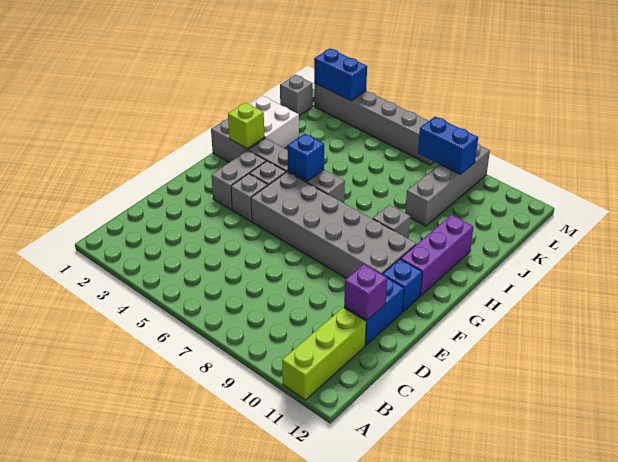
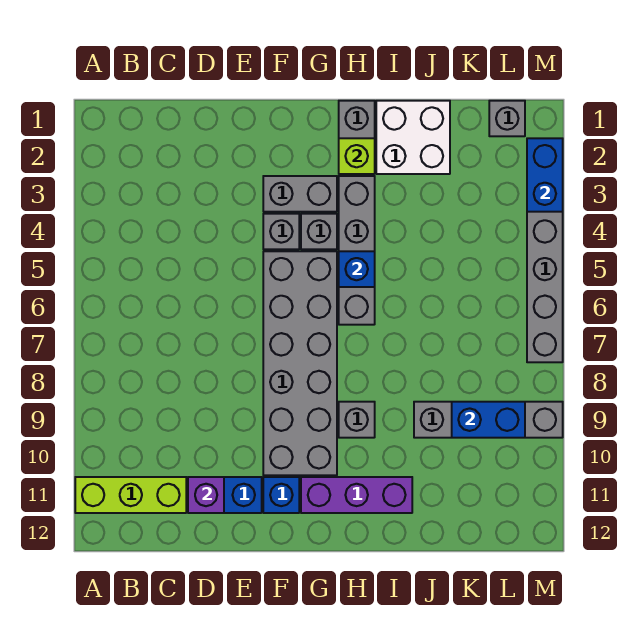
blue brick L8:L9 level 2 -> blue brick K9:L9 level 2

